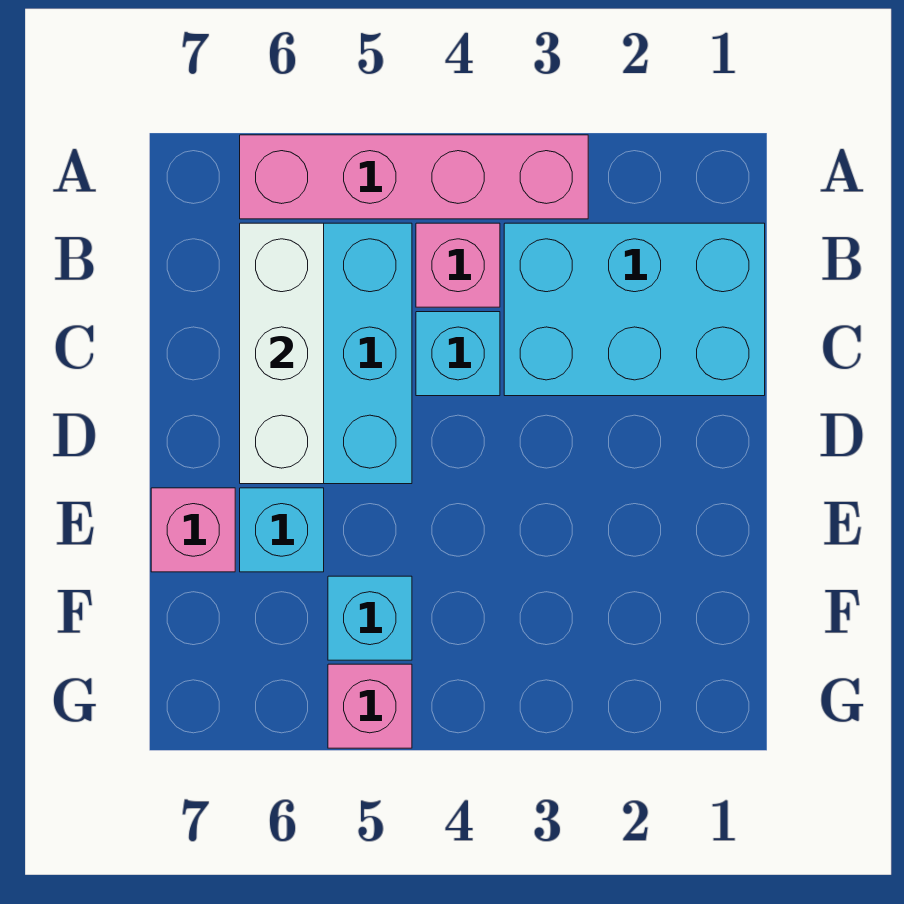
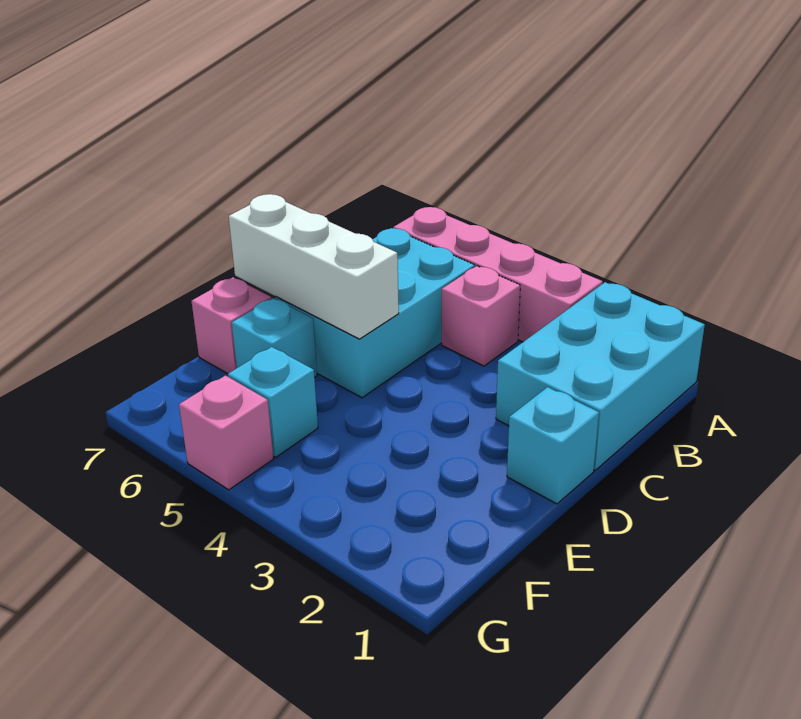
cyan brick B1:C3 level 1 -> cyan brick A1:C2 level 1
white brick B6:D6 level 2 -> white brick D5:D7 level 2
cyan brick C4 level 1 -> cyan brick D1 level 1

